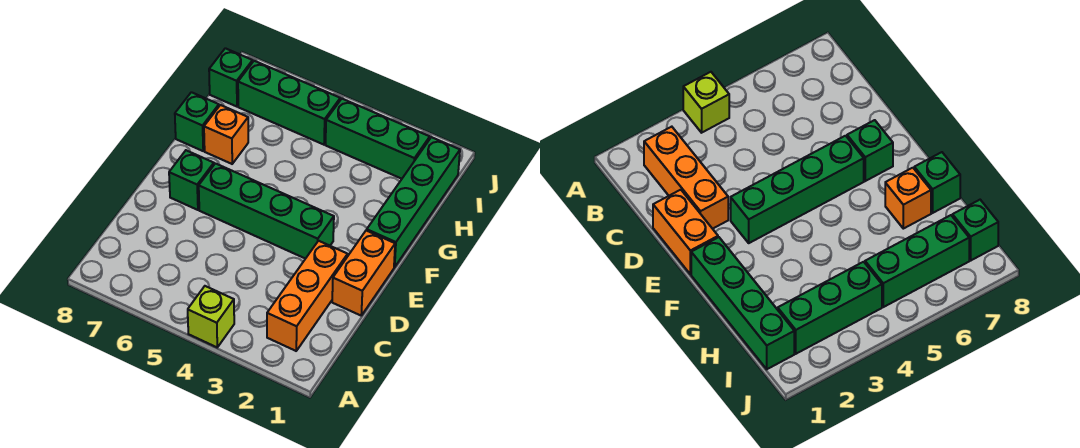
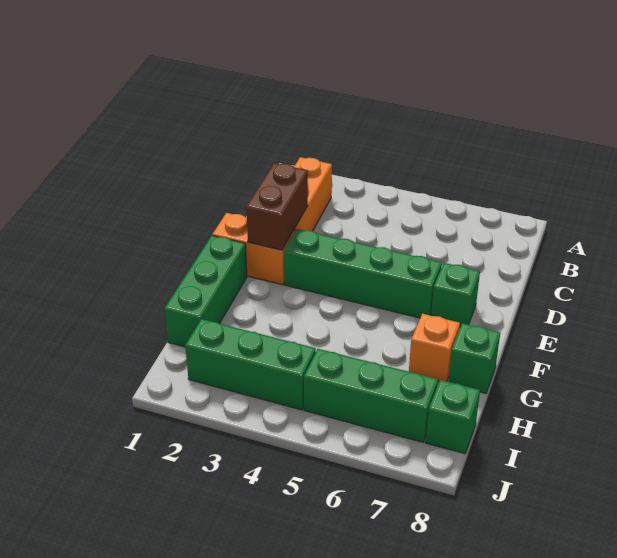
lime brick A4 level 1 -> none
orange brick D1:E1 level 1 -> orange brick E1:E2 level 1
none -> brown brick D2:E2 level 2
green brick F1:I1 level 1 -> green brick F1:H1 level 1

